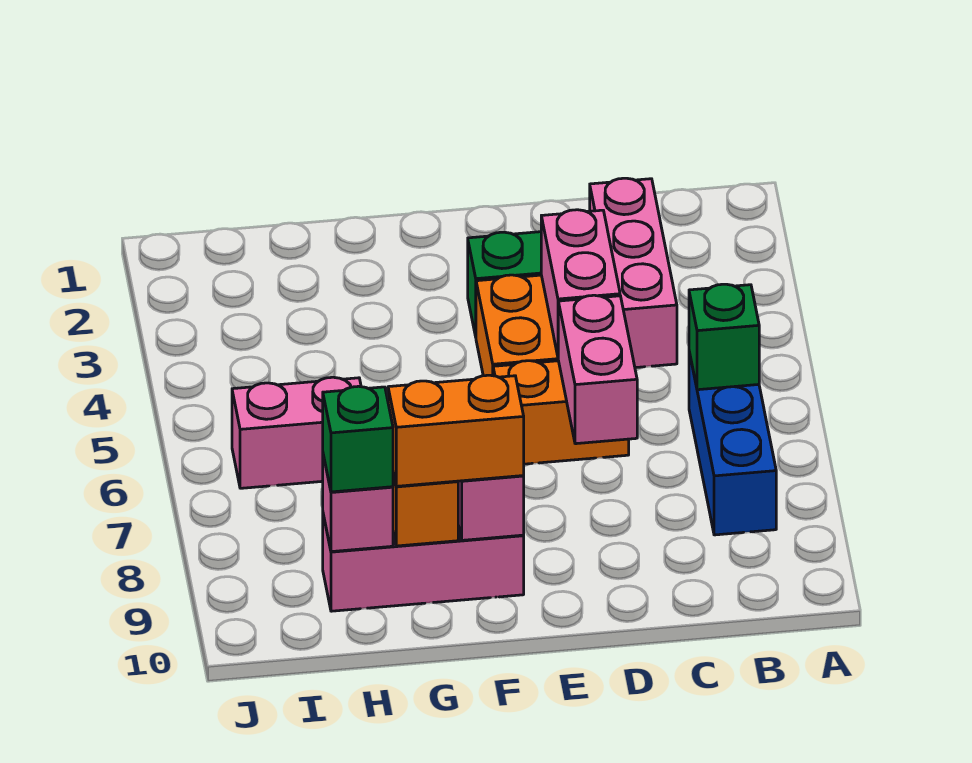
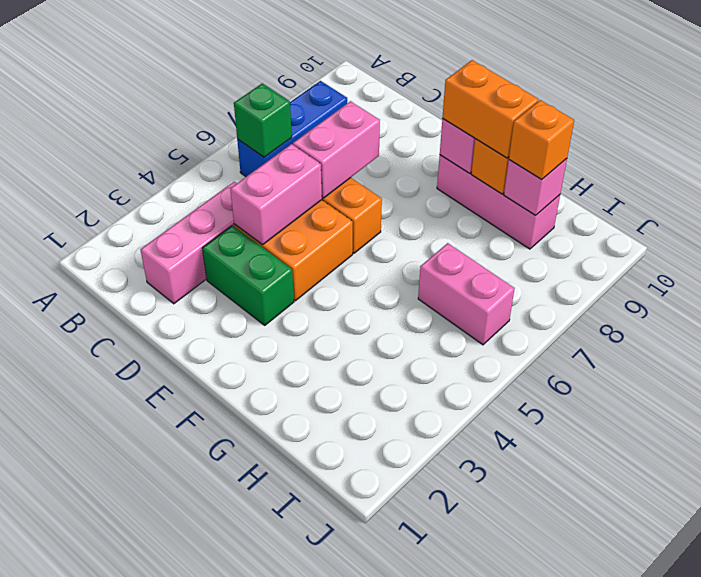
green brick H9 level 3 -> orange brick H9 level 3

